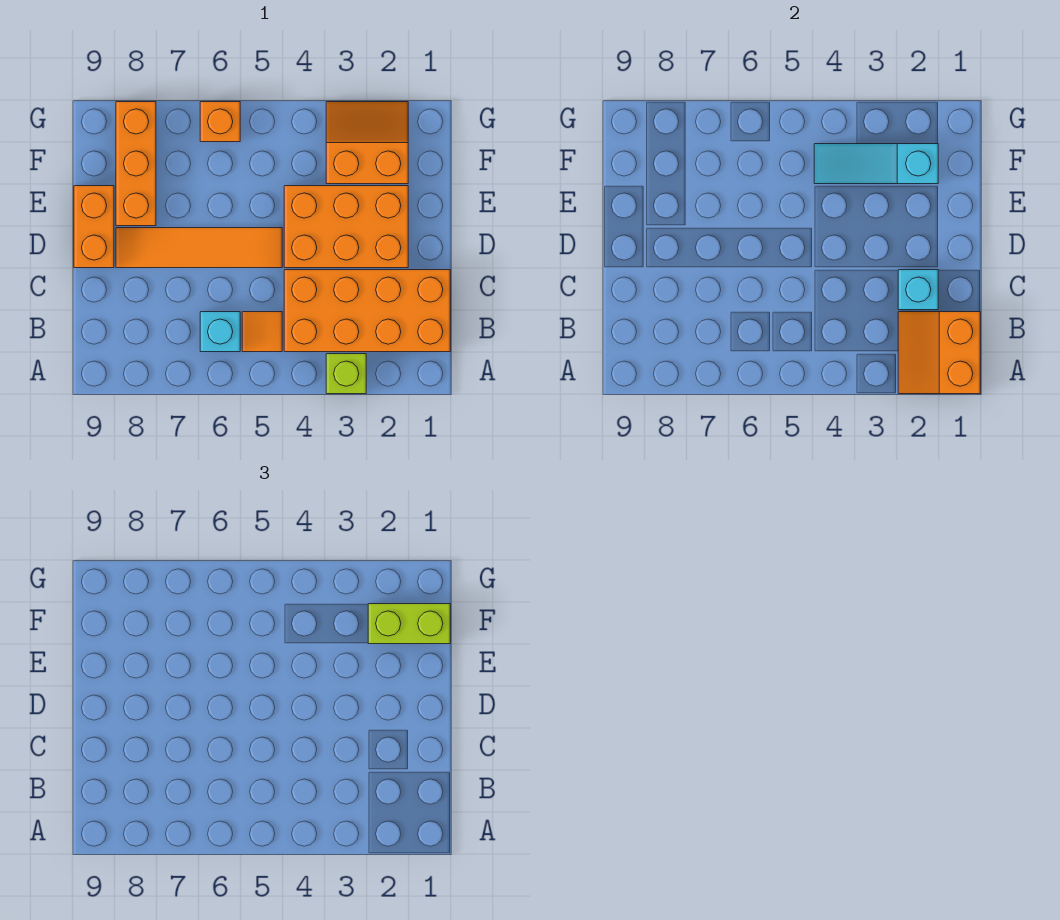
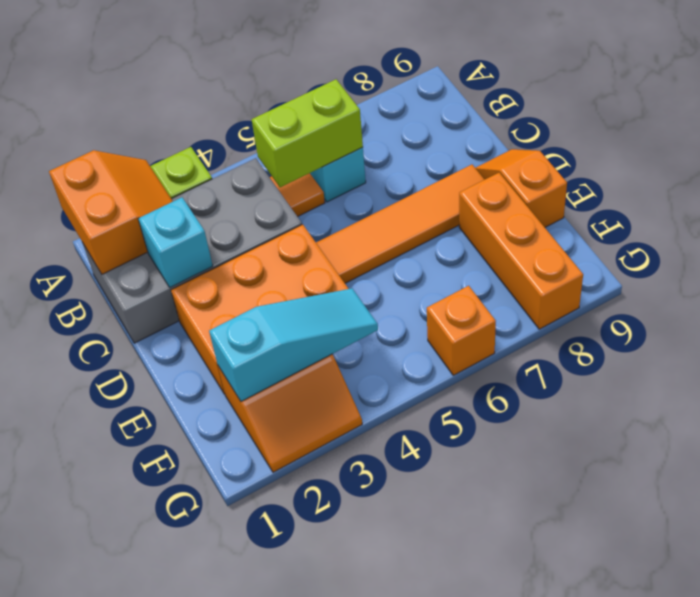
orange brick B1:C4 level 1 -> grey brick B1:C4 level 1
orange brick D9:E9 level 1 -> orange slope D9:E9 level 1 top E
lime brick F1:F2 level 3 -> lime brick B5:B6 level 2

